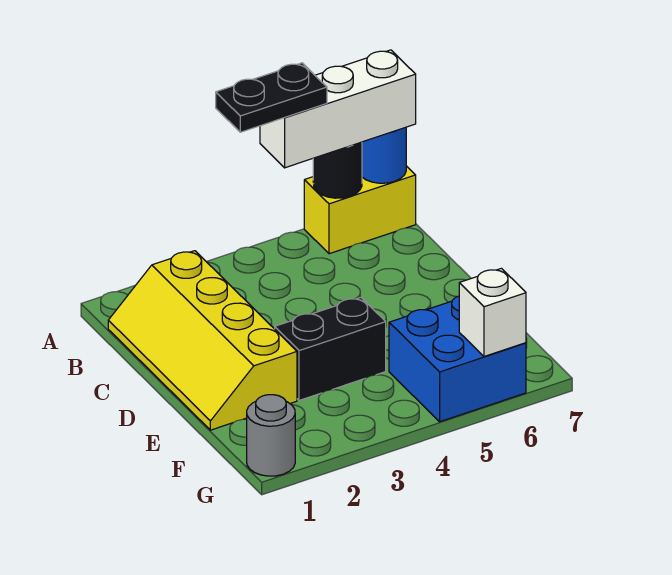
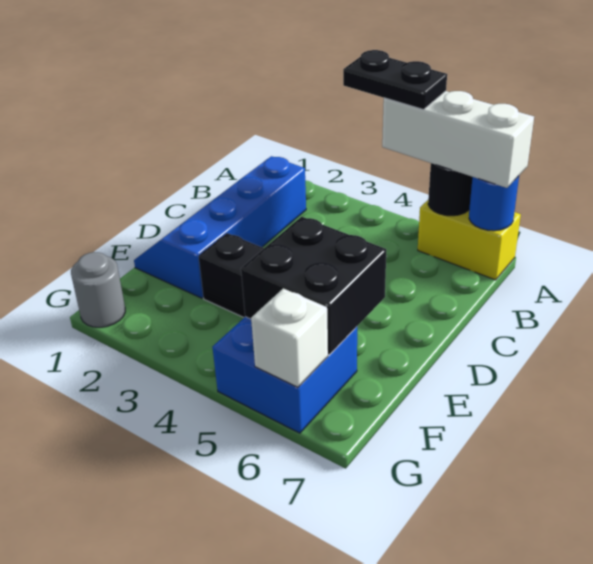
yellow slope B1:E2 level 1 top 2 -> blue slope B1:E2 level 1 top 2
none -> black brick E5:F6 level 2

